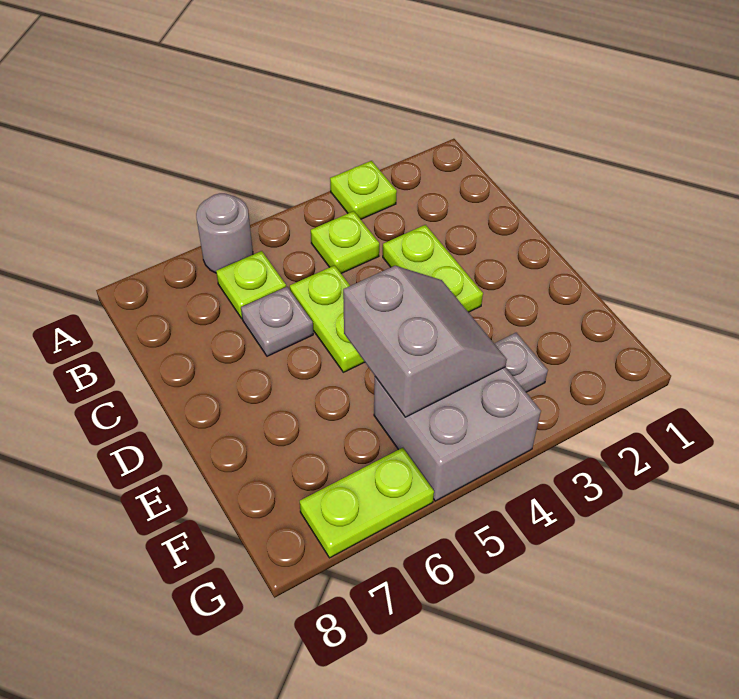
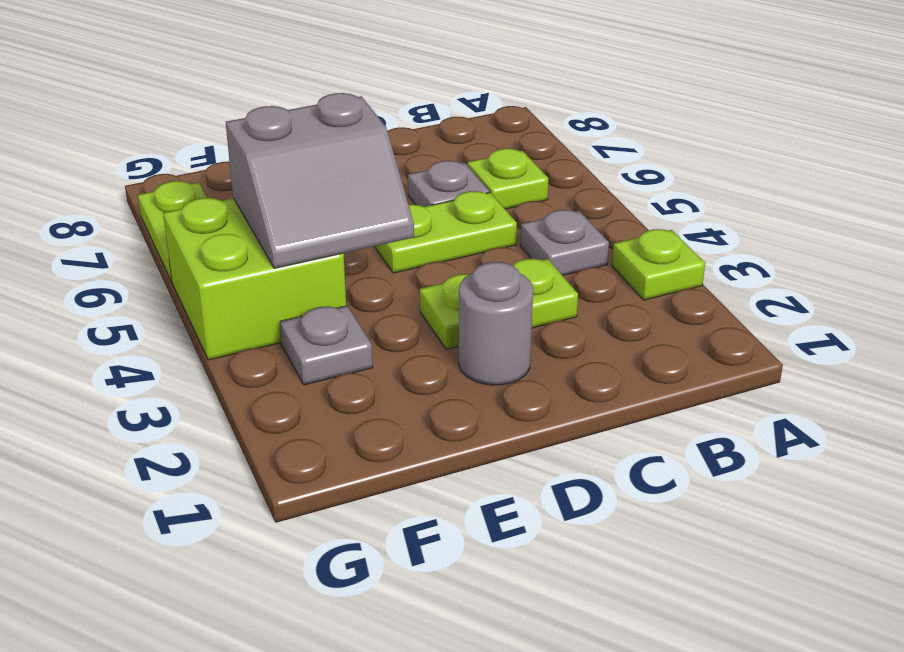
grey round brick A6 level 1 -> grey round brick D2 level 1
lime plate B4 level 1 -> grey plate B4 level 1
grey brick F4:G5 level 1 -> lime brick F4:G5 level 1

